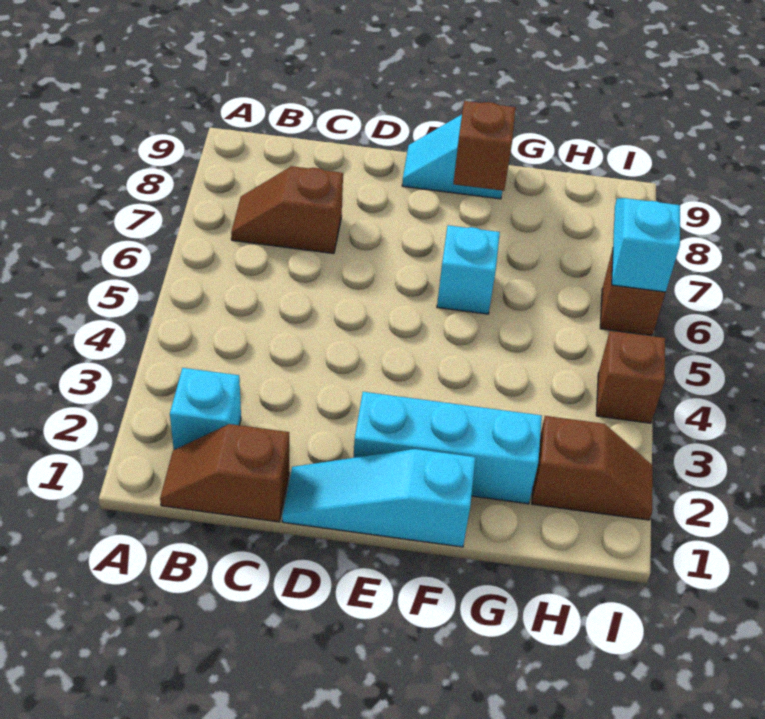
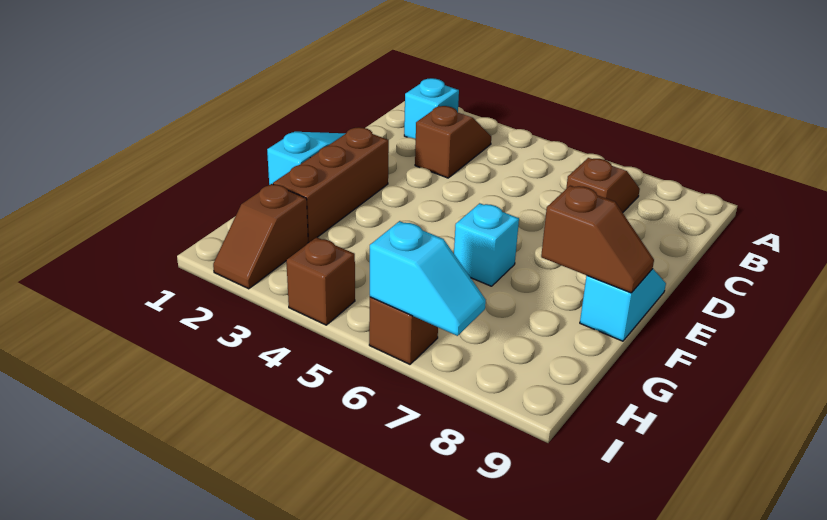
brown slope B1:C1 level 1 top C -> brown slope B3:C3 level 1 top C
cyan brick E2:G2 level 1 -> brown brick E2:G2 level 1

